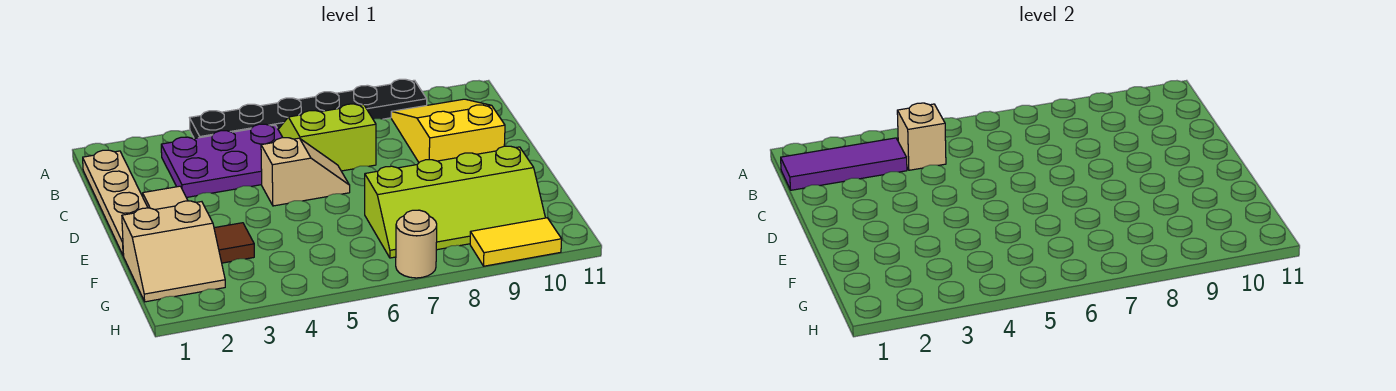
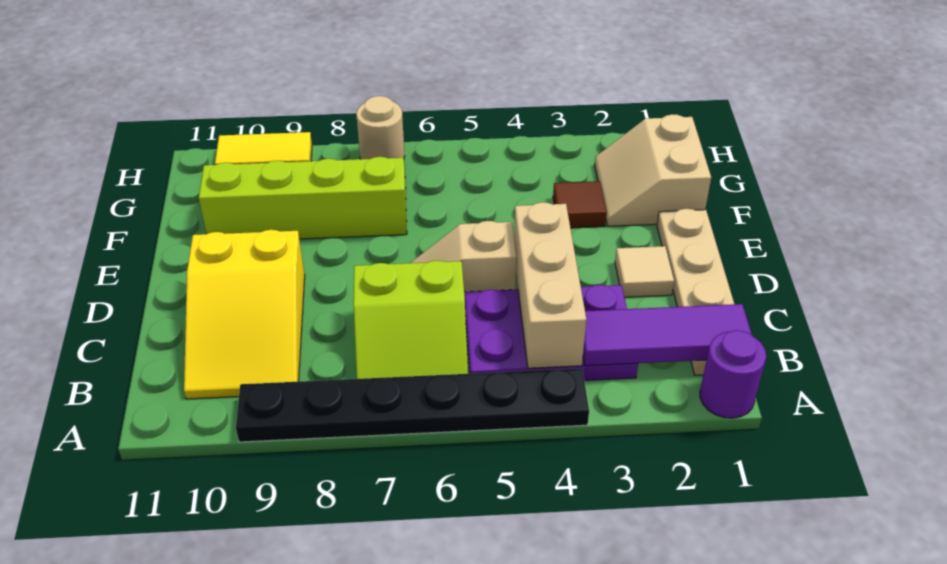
none -> purple round brick A1 level 1
tan brick B4 level 2 -> tan brick B4:D4 level 2
tan slope F1:G2 level 1 top F -> tan slope F1:G2 level 1 top 1

